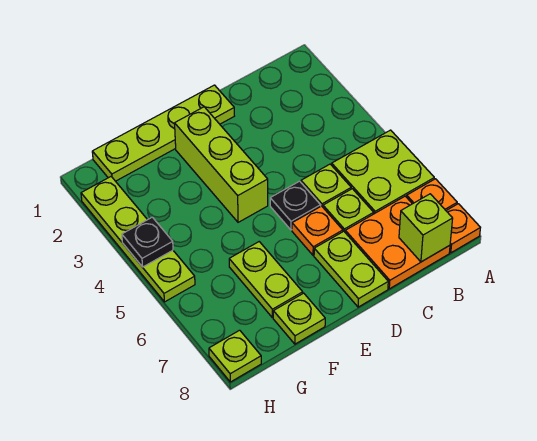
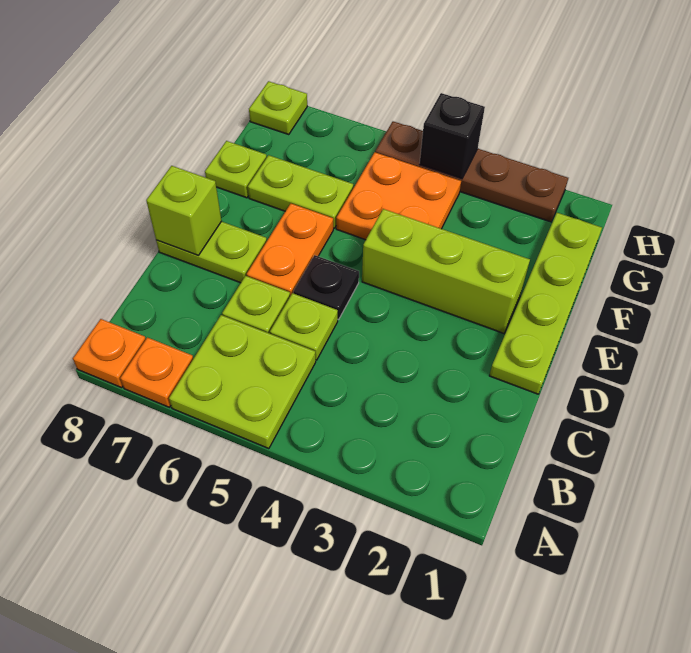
orange plate B7:C8 level 1 -> orange plate F4:G5 level 1
lime brick B8 level 2 -> lime brick D8 level 2
orange plate D6 level 1 -> orange plate D6:E6 level 1
lime plate H2:H5 level 1 -> brown plate H2:H5 level 1
black plate H4 level 2 -> black brick H4 level 2

